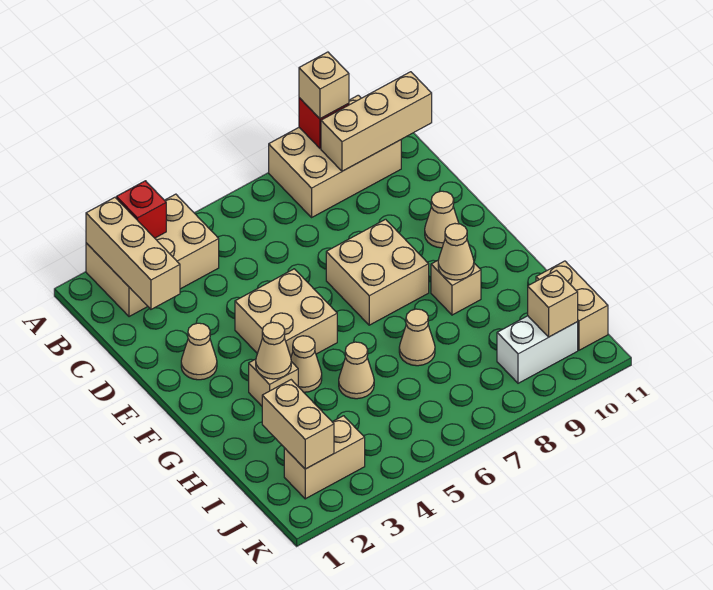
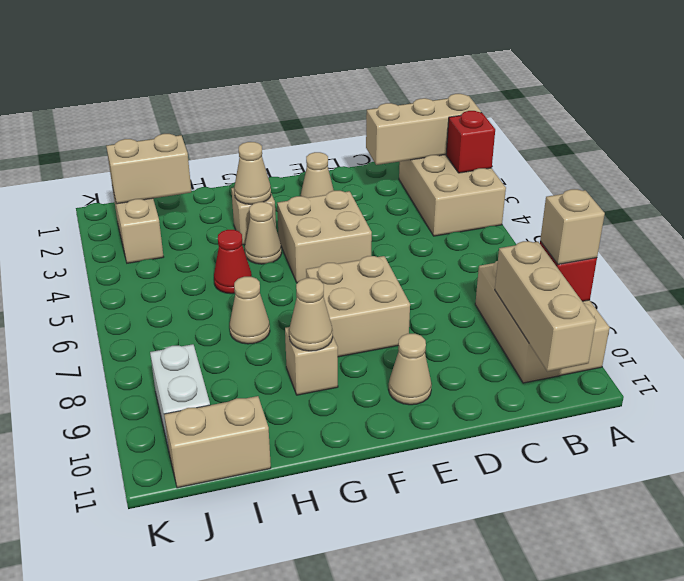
tan cone H5 level 1 -> red cone H5 level 1
tan brick J10 level 2 -> none

